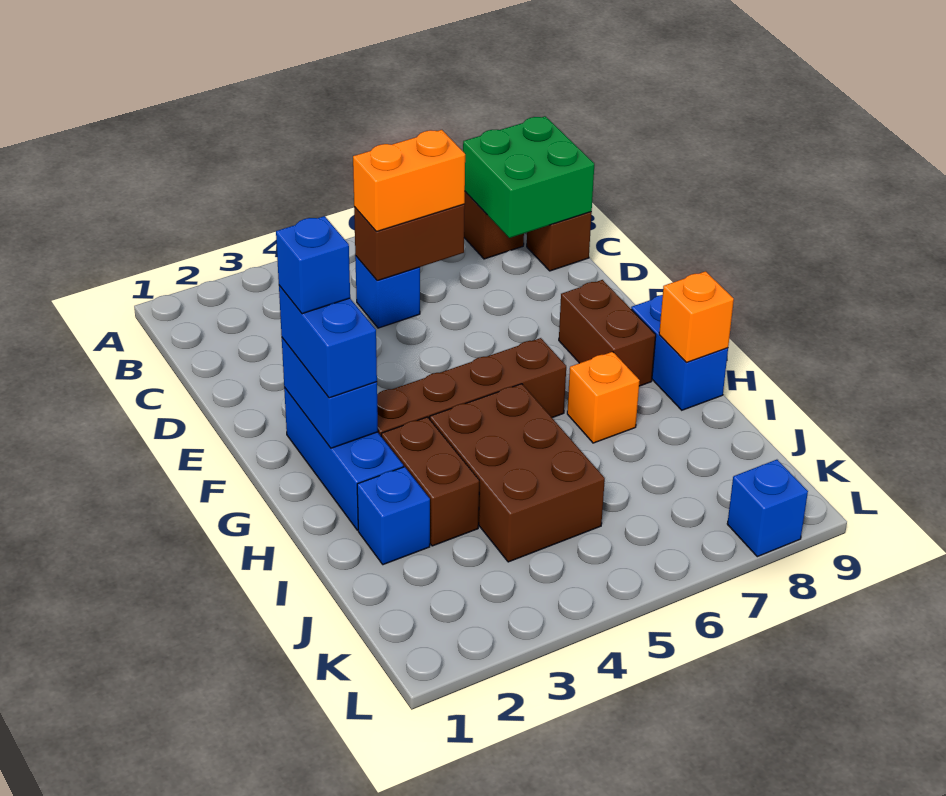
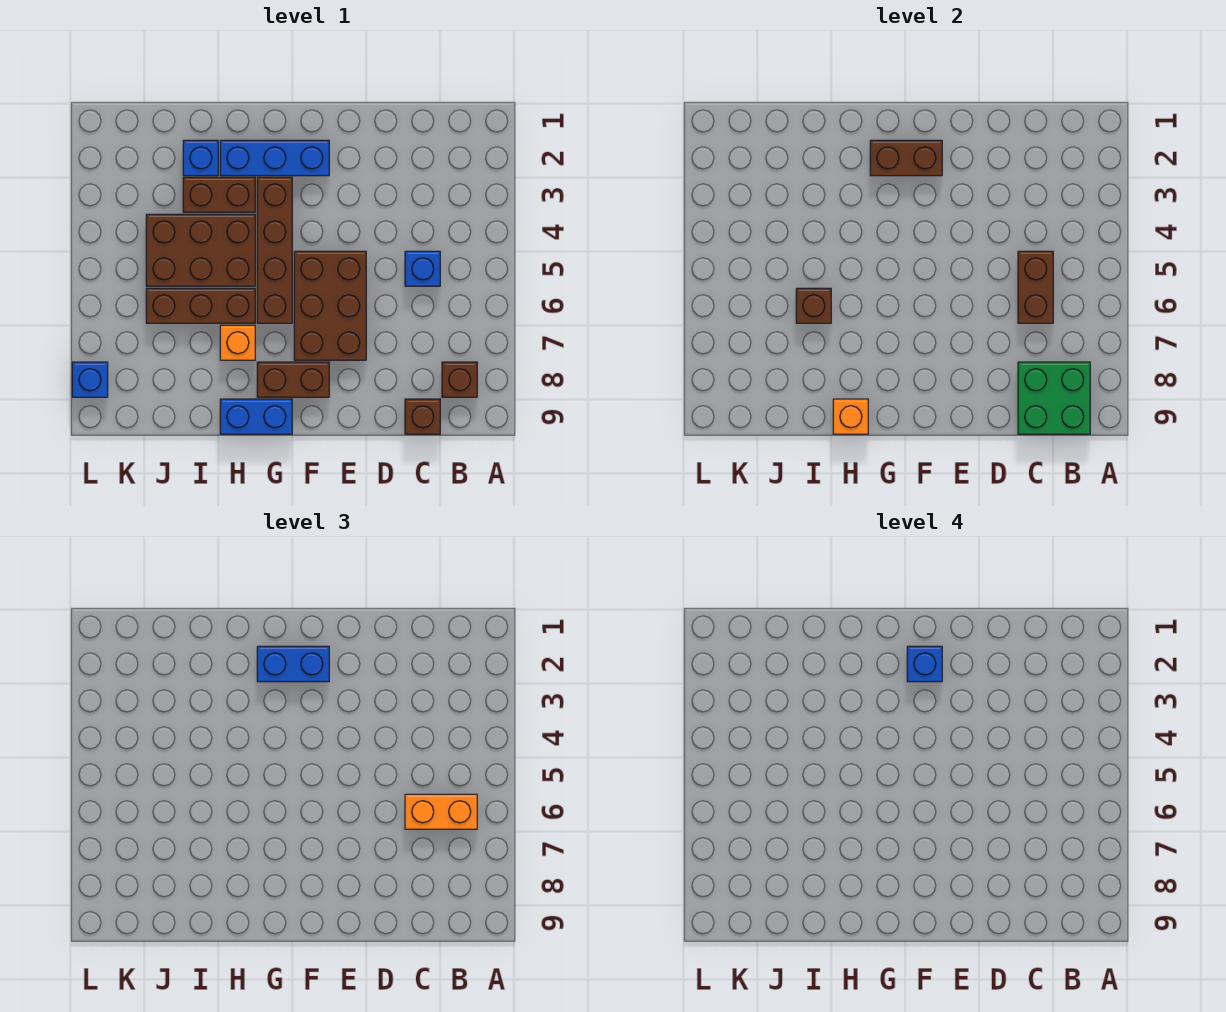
orange brick C5:C6 level 3 -> orange brick B6:C6 level 3
none -> brown brick E5:F7 level 1
blue brick F2:G2 level 2 -> brown brick F2:G2 level 2
none -> brown brick H6:J6 level 1
none -> brown brick I6 level 2

